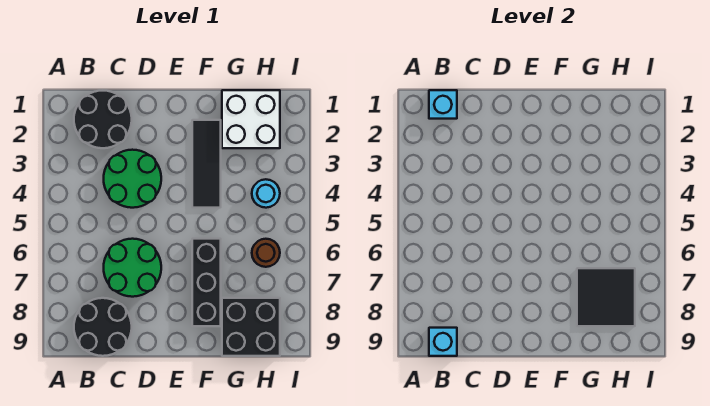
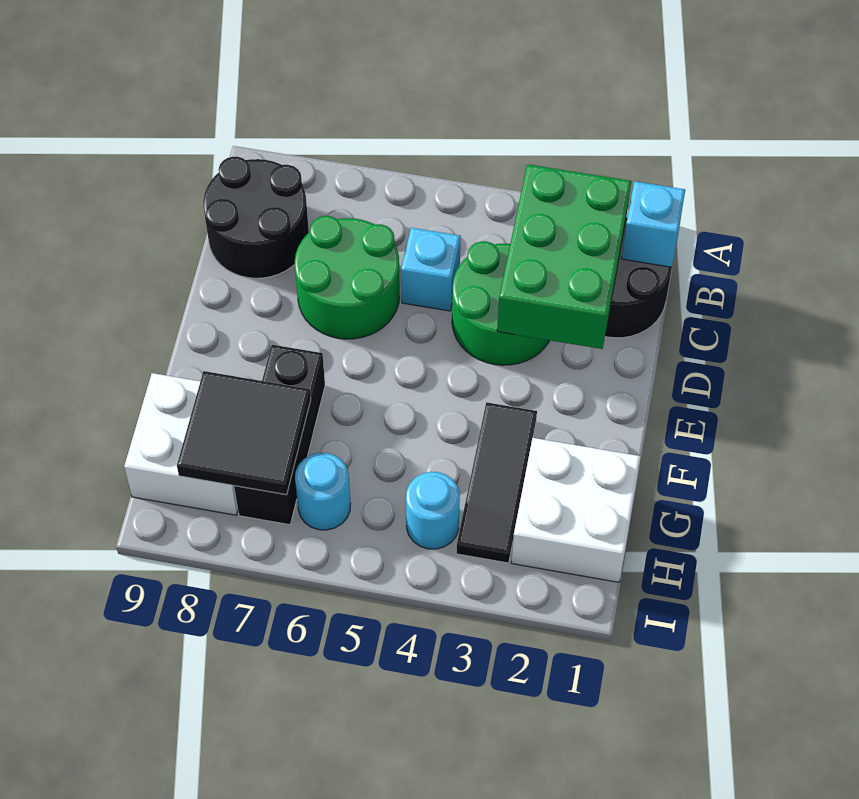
none -> green brick B2:D3 level 2
cyan brick B9 level 2 -> cyan brick C5 level 1
black tile F2:F4 level 1 -> black tile F3:H3 level 1
black brick F6:F8 level 1 -> black brick F7:H7 level 1
black brick G8:H9 level 1 -> white brick G8:H9 level 1
brown round brick H6 level 1 -> cyan round brick H6 level 1

